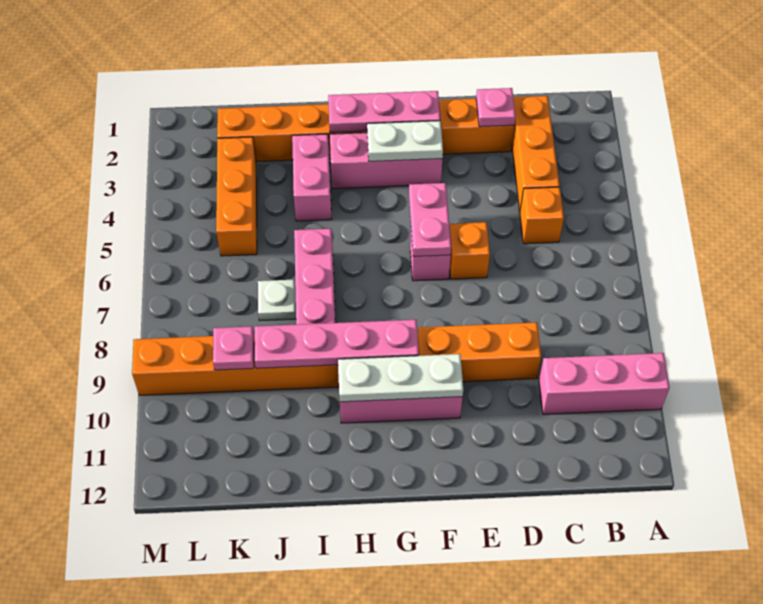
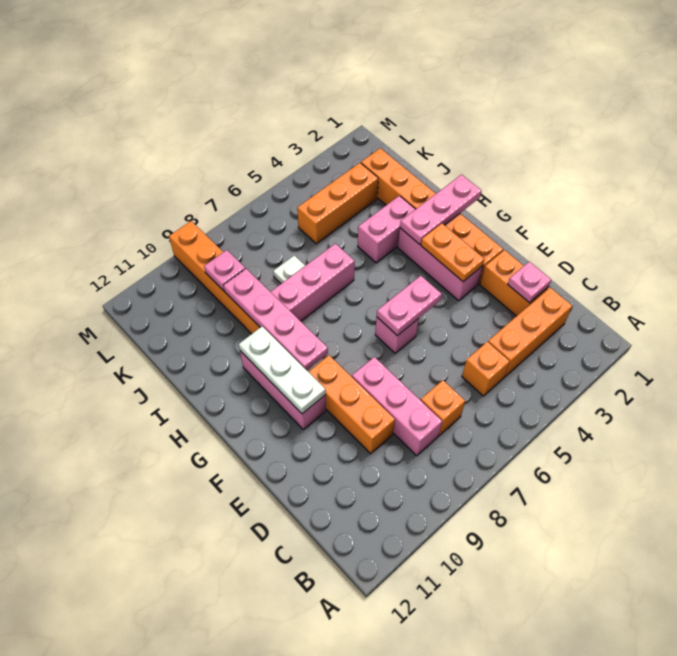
pink brick A10:C10 level 1 -> pink brick C8:E8 level 1
orange brick E6 level 1 -> orange brick C7 level 1
pink plate F2:H2 level 2 -> pink plate H1:H3 level 2
white plate F3:G3 level 2 -> orange plate F3:G3 level 2

